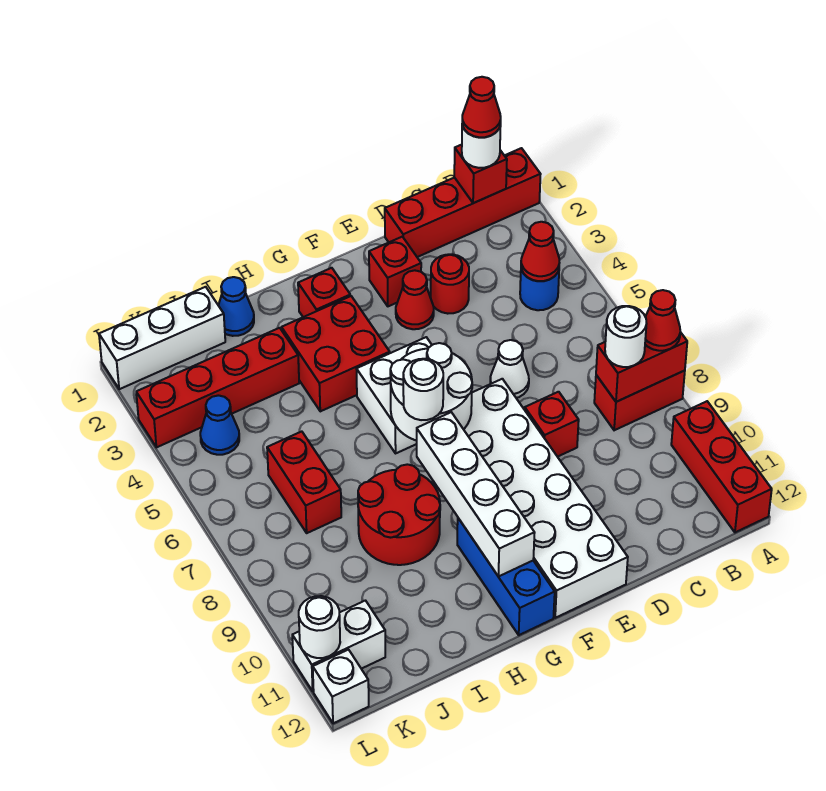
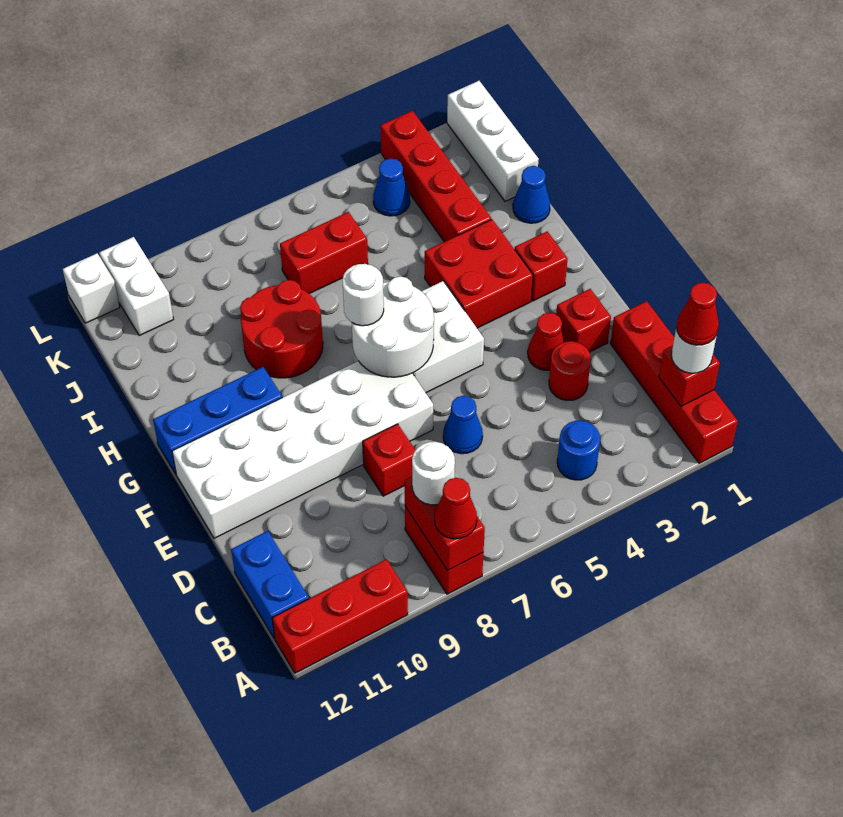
red cone B4 level 2 -> none
none -> blue brick B12:C12 level 1
white cone D6 level 1 -> blue cone D6 level 1
white brick G8:G11 level 2 -> none
white round brick L11 level 2 -> none

